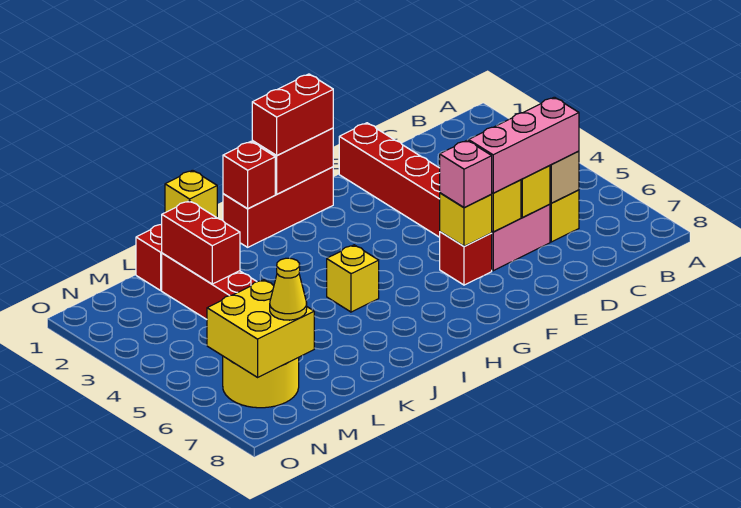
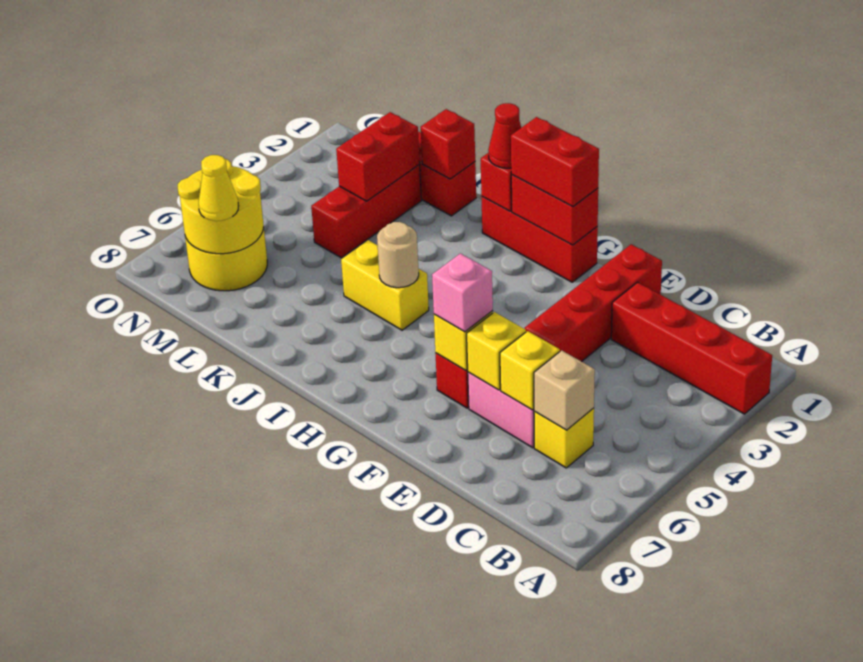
none -> red brick A2:D2 level 1
pink brick C6:E6 level 3 -> none
none -> red cone I1 level 3
yellow brick I5 level 1 -> yellow brick I5:J5 level 1
none -> tan round brick I5 level 2
yellow brick K1 level 2 -> red brick K1 level 2
yellow brick M6:N7 level 2 -> yellow round brick M6:N7 level 2

